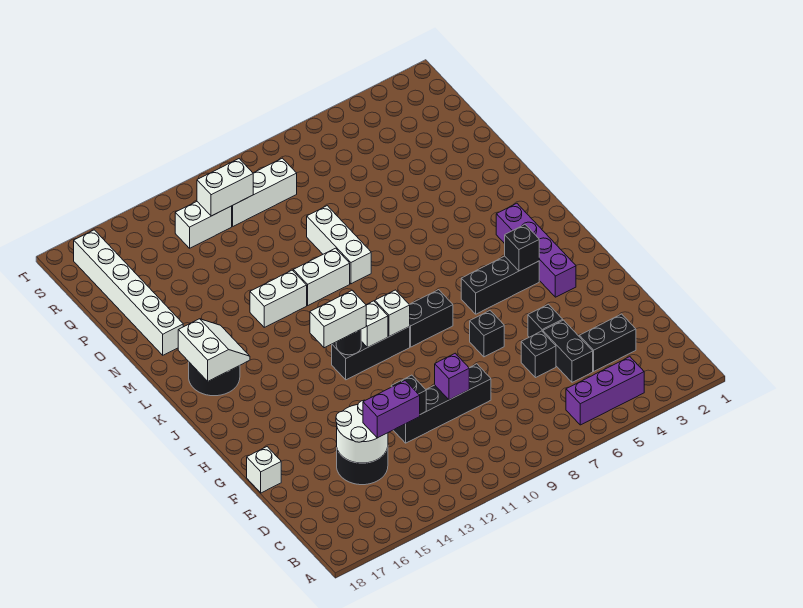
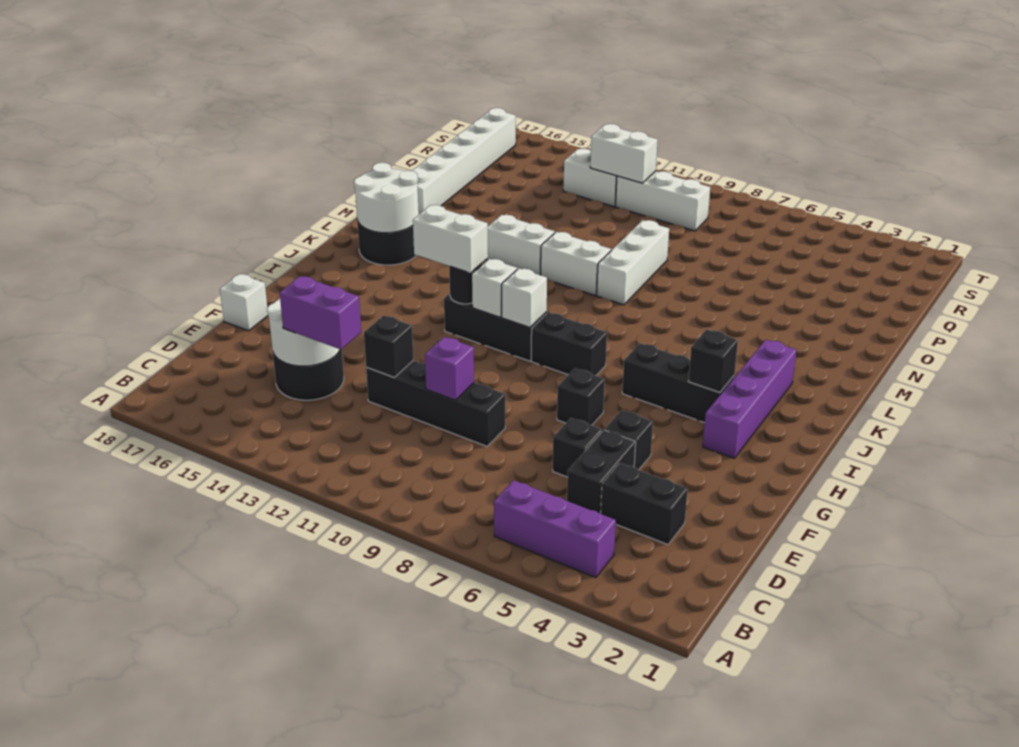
white slope K16:L17 level 2 top 17 -> white round brick K16:L17 level 2

